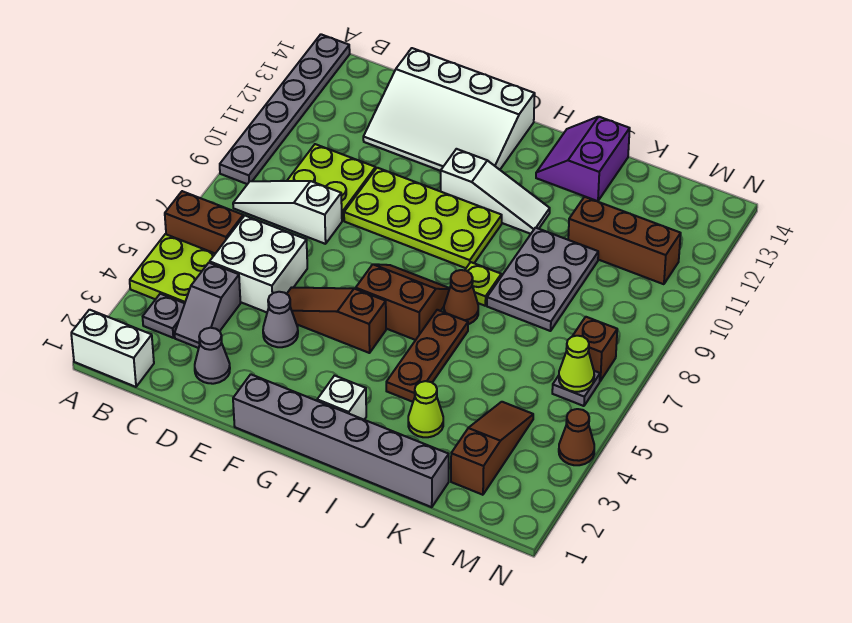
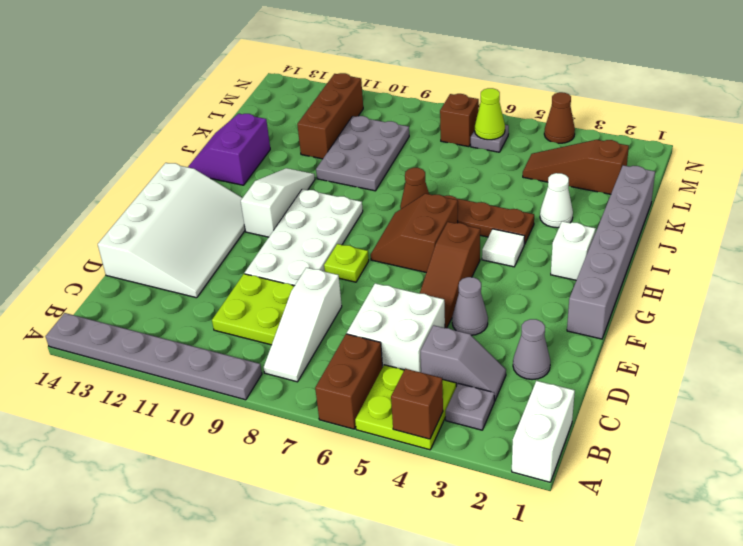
none -> brown brick A4 level 2
lime plate E9:H10 level 1 -> white plate E9:H10 level 1
none -> white tile H4 level 1
lime plate I8 level 1 -> lime plate F8 level 1
purple slope I13:J14 level 1 top J -> purple slope I13:J14 level 1 top 13
lime cone J3 level 1 -> white cone J3 level 1
grey plate J8:K10 level 1 -> grey plate J9:L10 level 1

